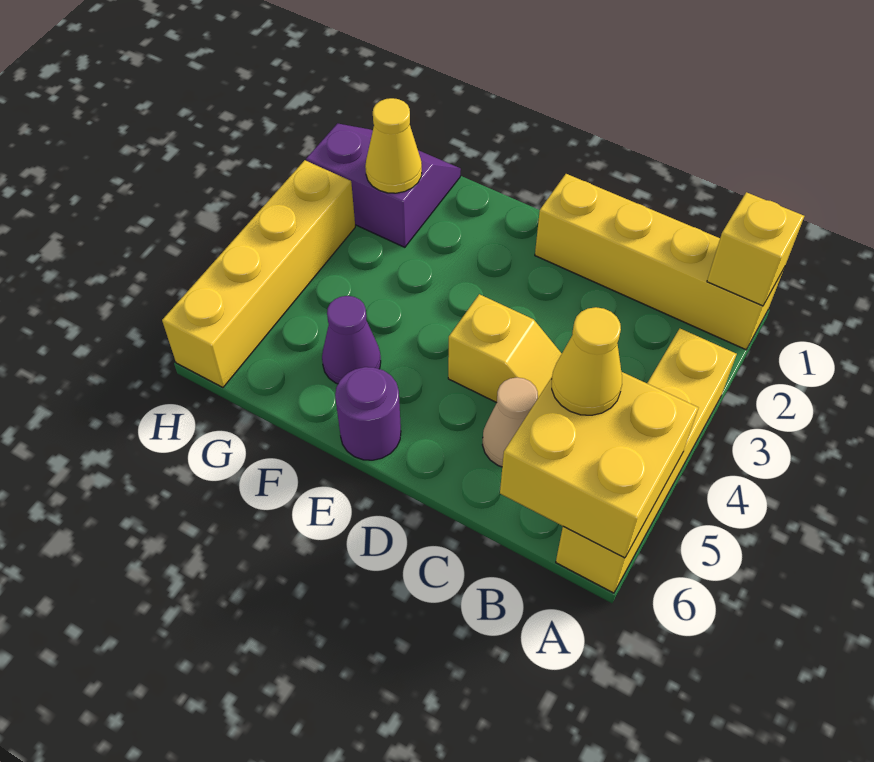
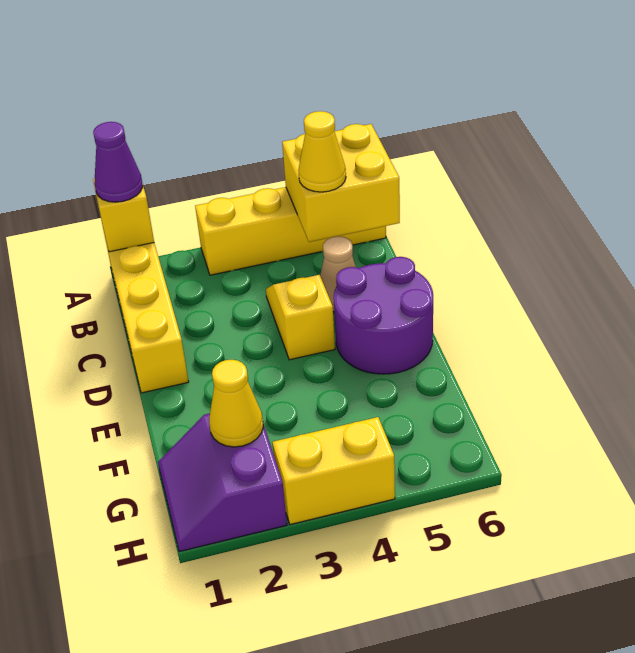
purple round brick E6 level 1 -> purple round brick D5:E6 level 1
purple cone F5 level 1 -> purple cone A1 level 3
yellow brick H3:H6 level 1 -> yellow brick H3:H4 level 1

